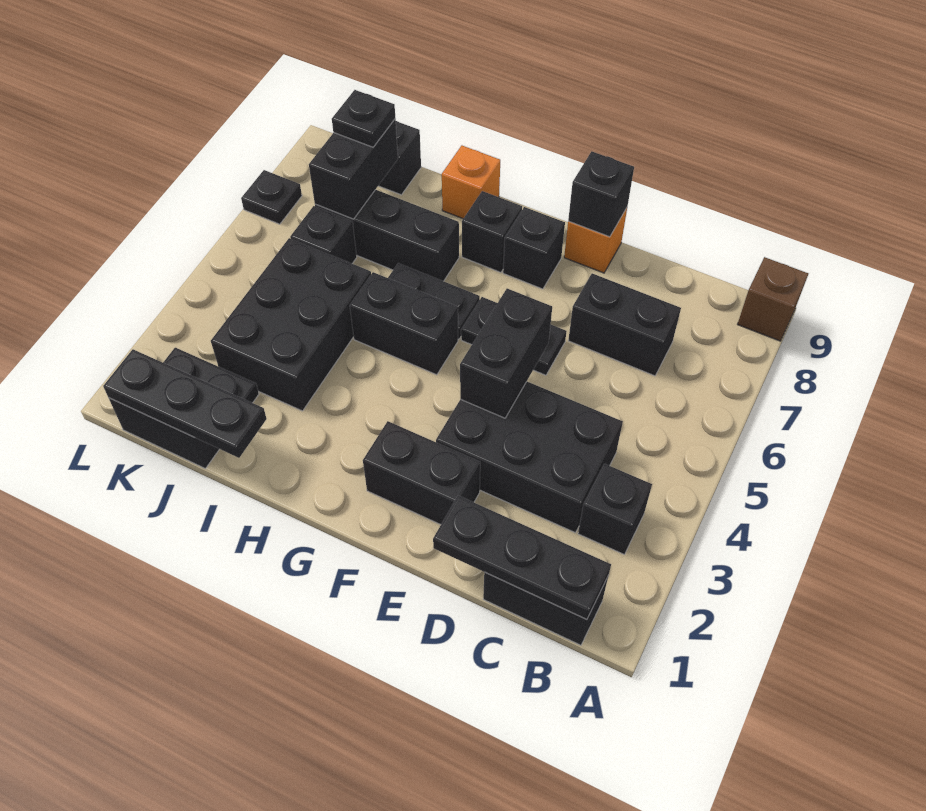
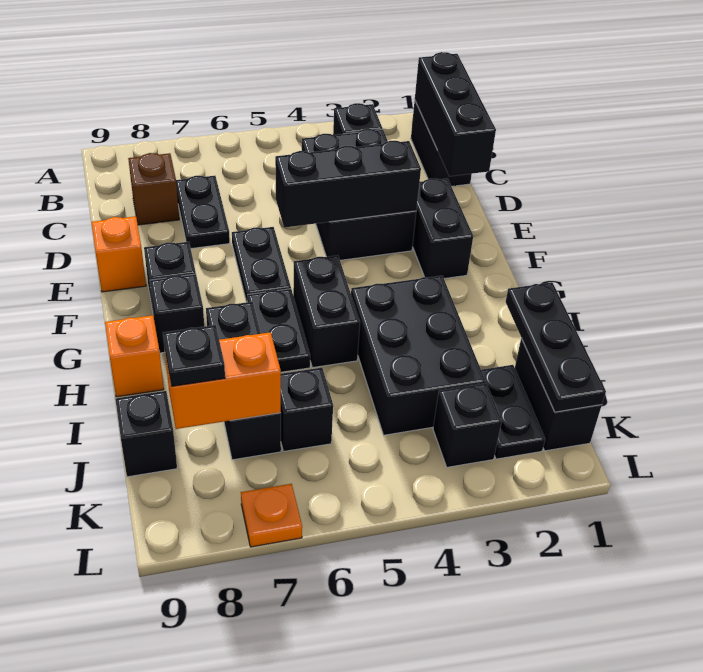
brown brick A9 level 1 -> brown brick C8 level 1
black plate B1:D1 level 2 -> black brick B1:D1 level 2
black brick C7:D7 level 1 -> black plate C7:D7 level 1
black brick E4:E5 level 2 -> black brick E3:E5 level 2
black brick E9 level 2 -> black brick K3 level 1
black brick I3:J5 level 1 -> black brick H3:J4 level 1
black brick J7:J8 level 2 -> orange brick J7:J8 level 2
black plate L7 level 1 -> orange plate L7 level 1

